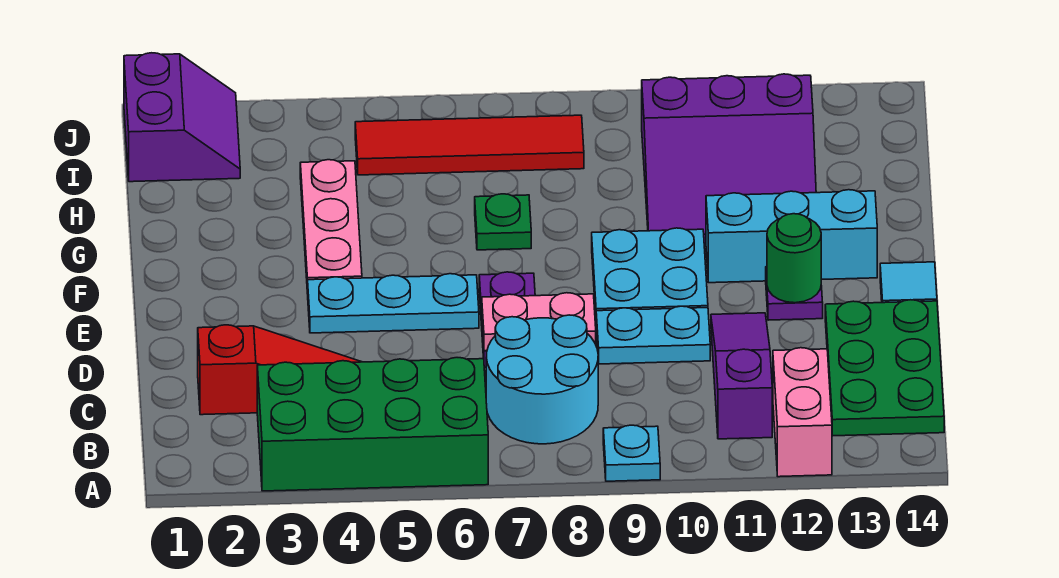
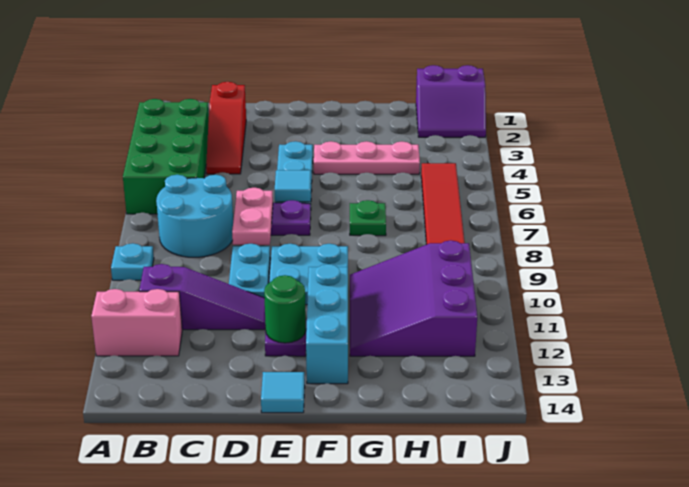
green plate B13:D14 level 1 -> none
none -> cyan tile E6 level 2

